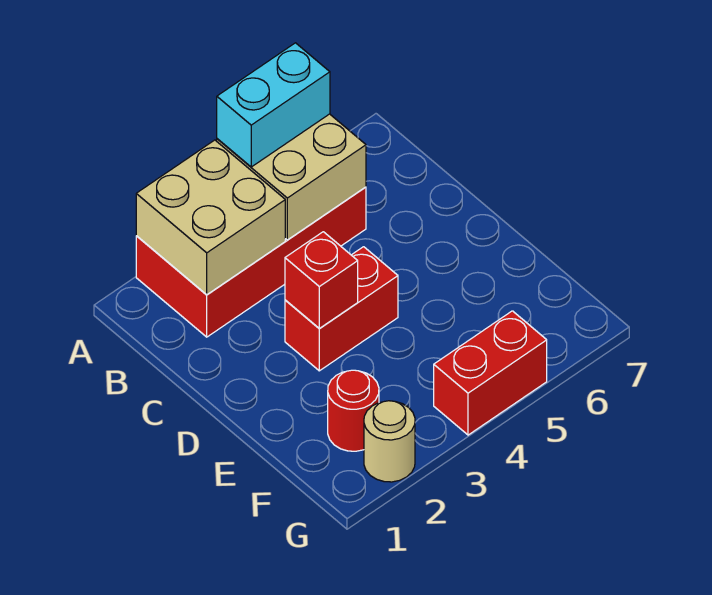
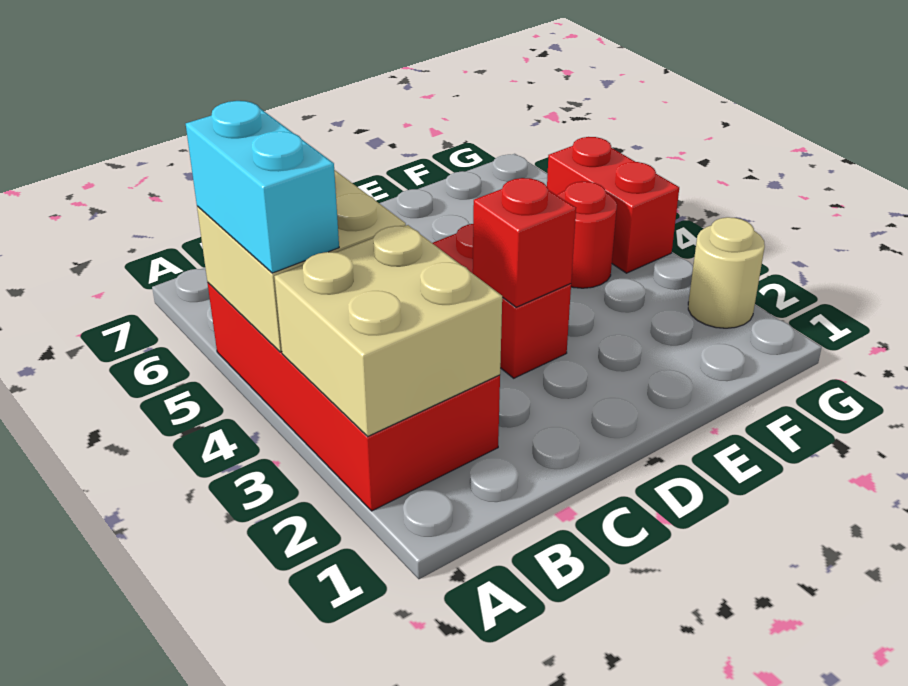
red round brick F2 level 1 -> red round brick F4 level 1

